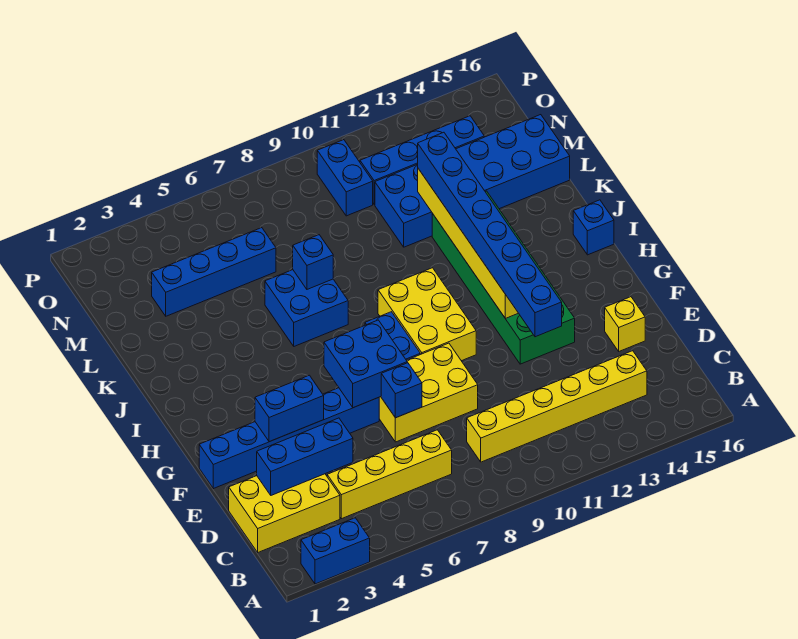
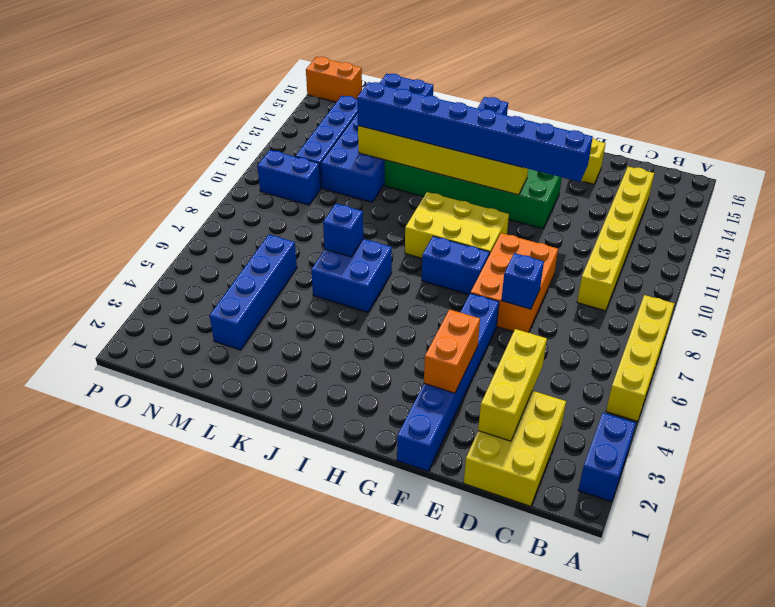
yellow brick C4:C7 level 1 -> yellow brick A5:A8 level 1
blue brick D2:D4 level 2 -> yellow brick D2:D4 level 2
yellow brick E7:F9 level 1 -> orange brick E7:F9 level 1
blue brick F3:F4 level 2 -> orange brick F3:F4 level 2
blue brick F6:G7 level 2 -> none
none -> orange brick O16:P16 level 1

